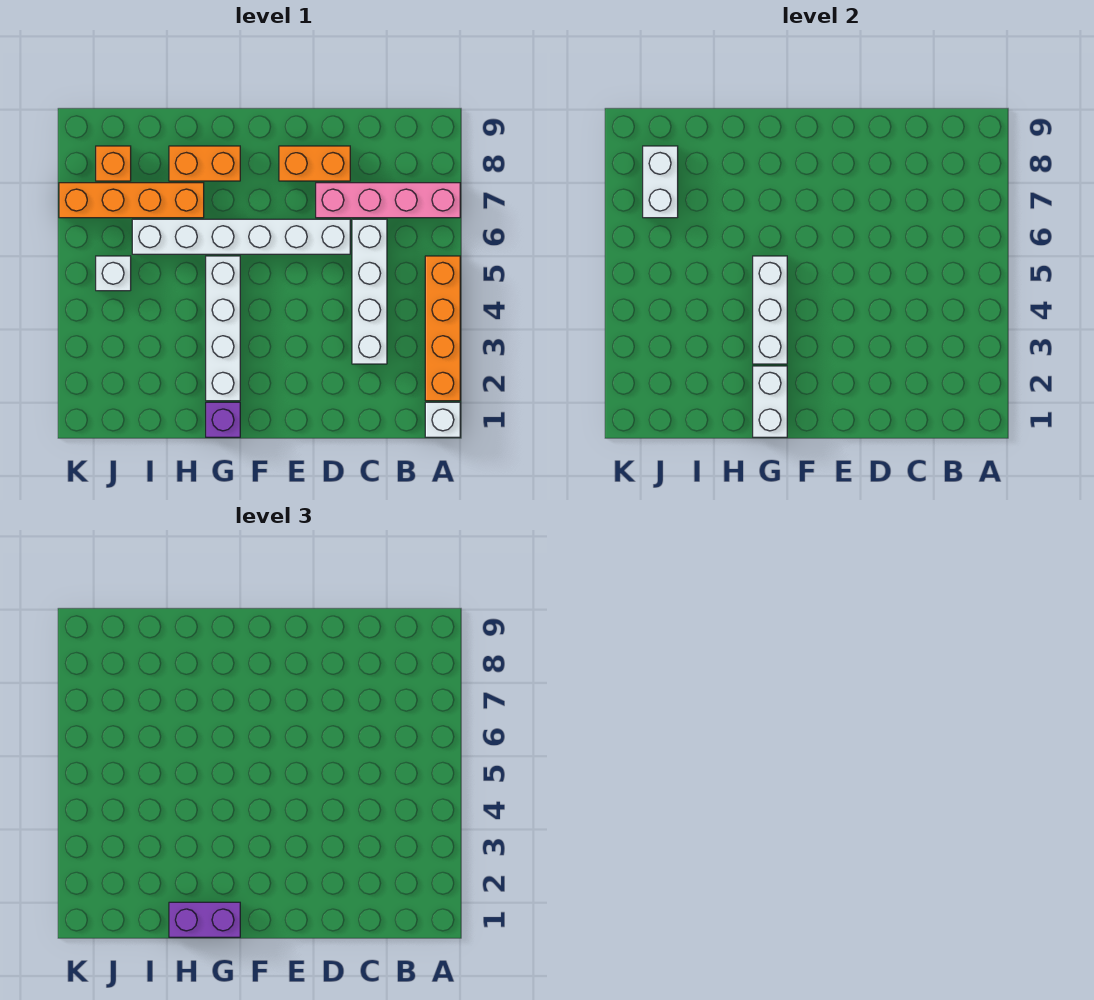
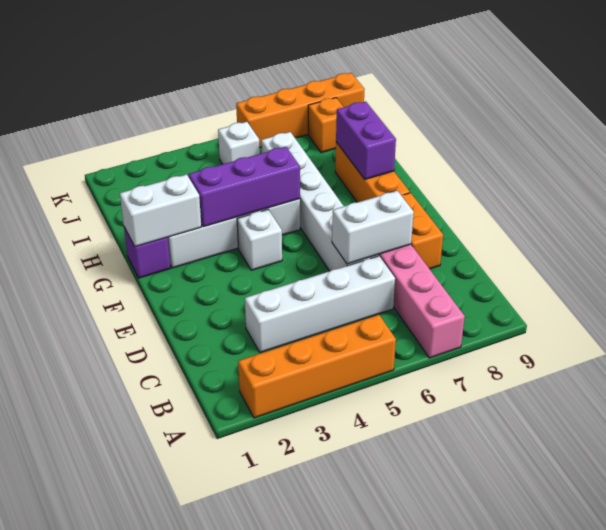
white brick A1 level 1 -> white brick F4 level 1
purple brick G1:H1 level 3 -> purple brick G8:H8 level 2
white brick G3:G5 level 2 -> purple brick G3:G5 level 2
orange brick G8:H8 level 1 -> orange brick F8:H8 level 1
orange brick H7:K7 level 1 -> orange brick K6:K9 level 1
white brick J7:J8 level 2 -> white brick D6:D7 level 2

